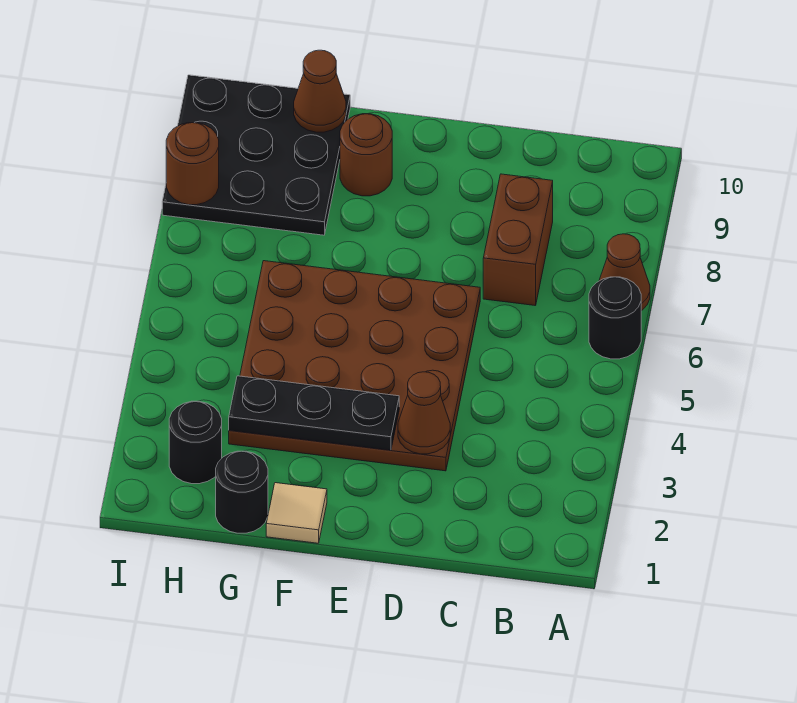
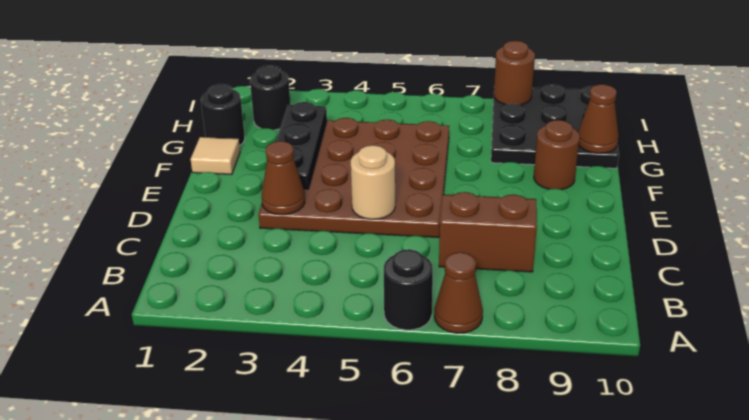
none -> tan round brick D5 level 2

